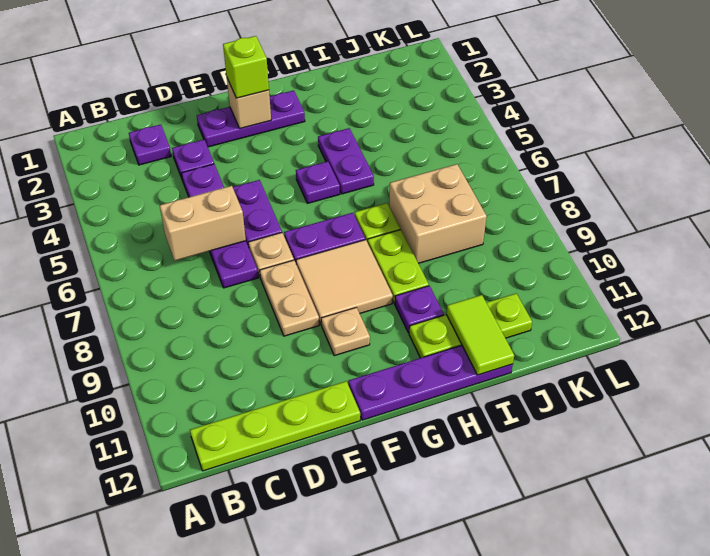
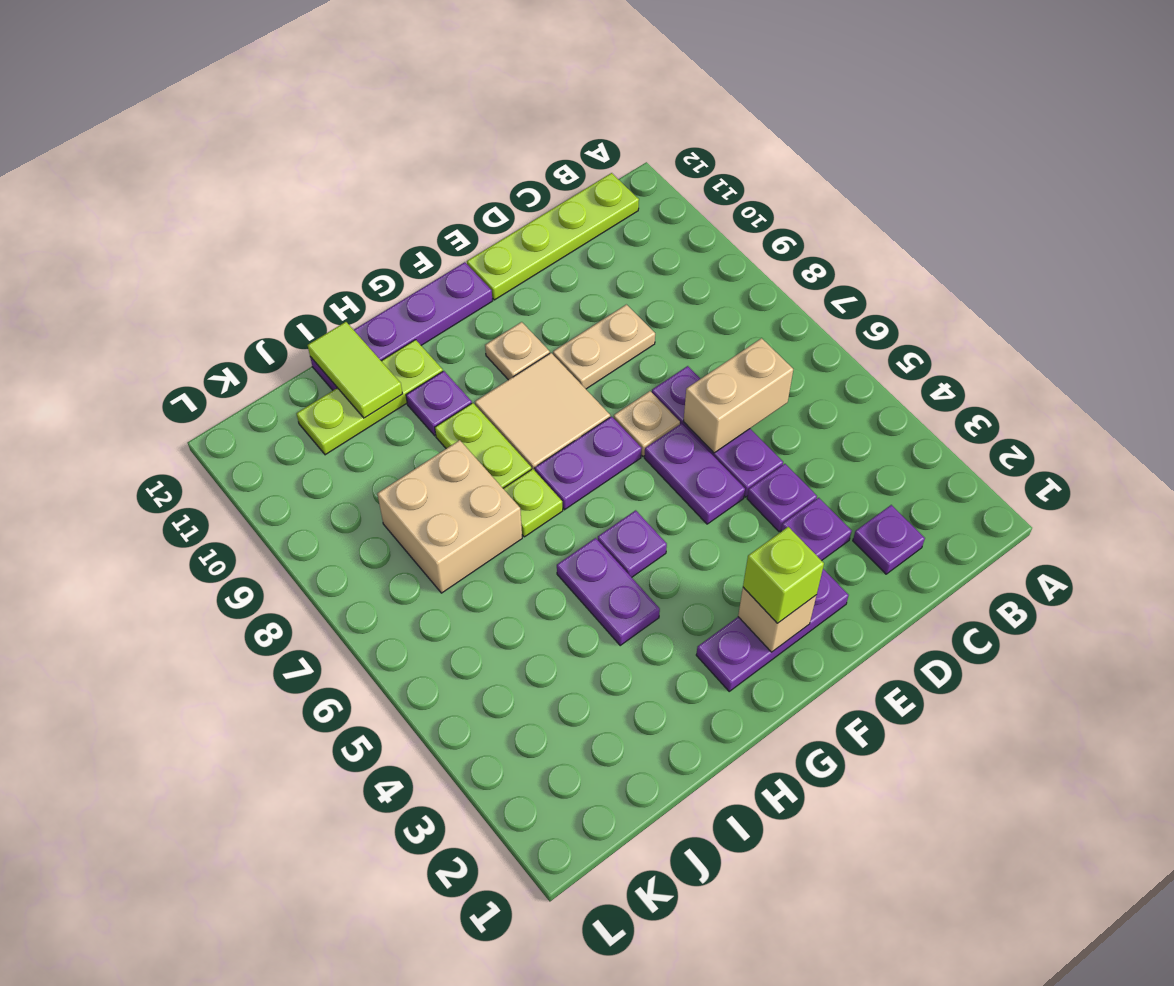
tan plate E8:E9 level 1 -> tan plate D9:E9 level 1

